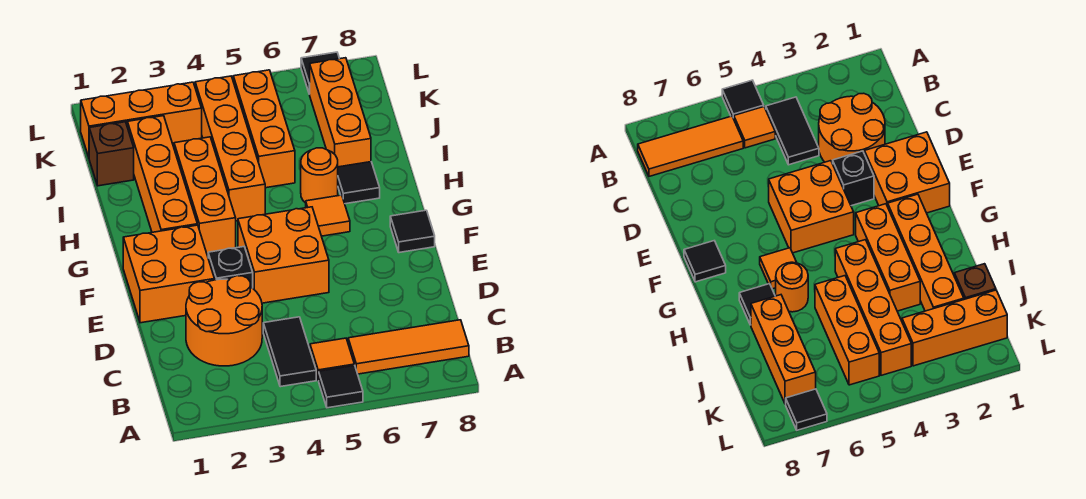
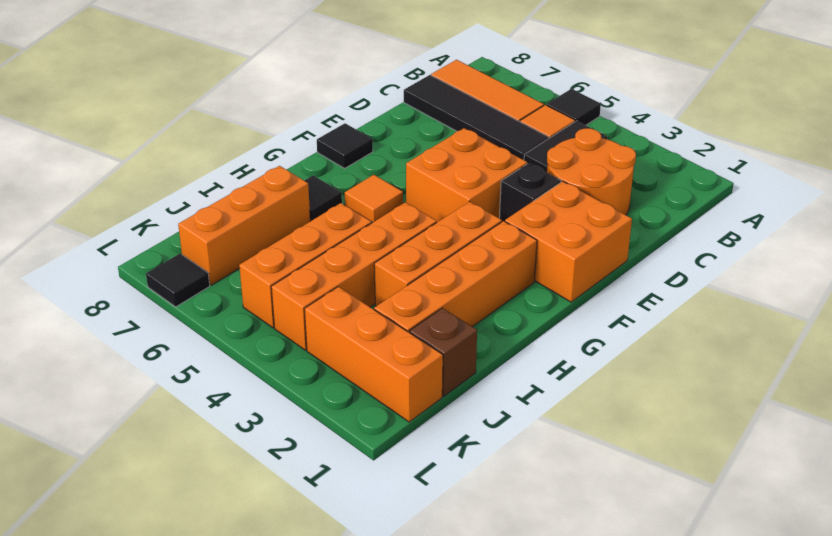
none -> black tile C5:C8 level 1
orange round brick H6 level 1 -> none

